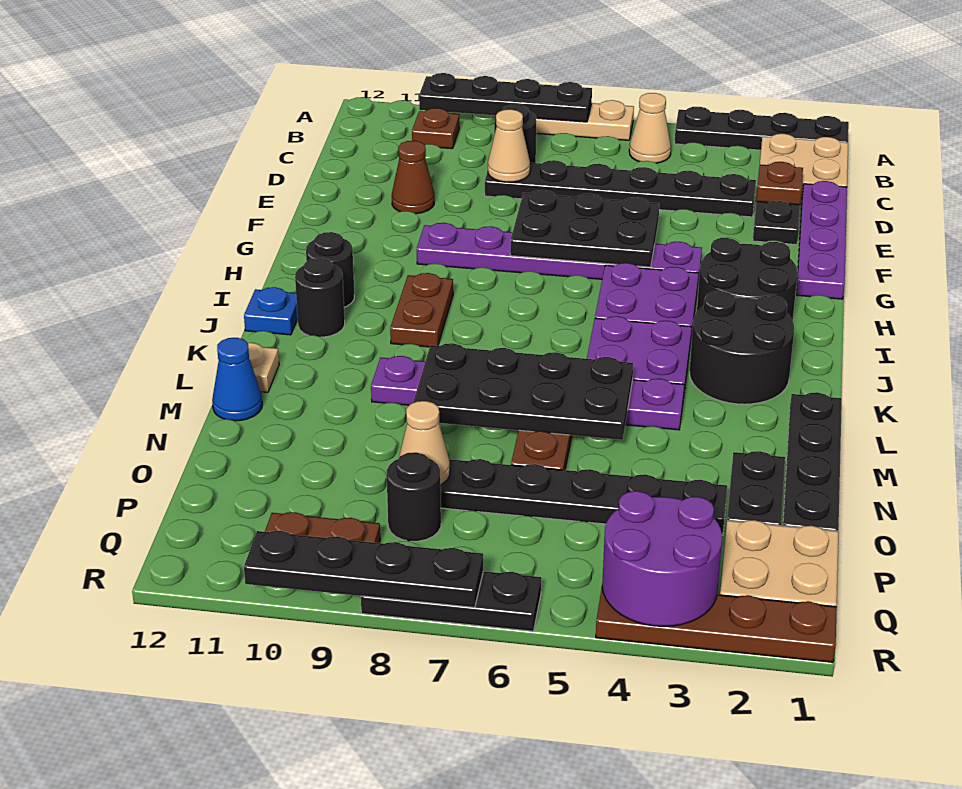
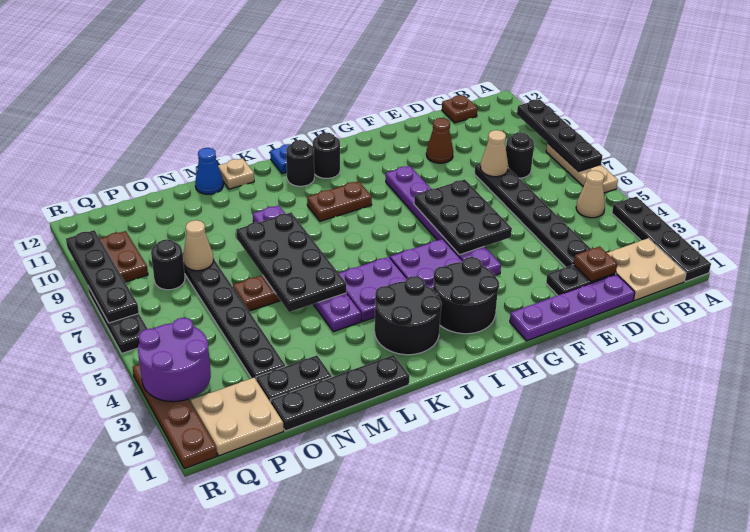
brown plate B10 level 1 -> brown plate C12 level 1

